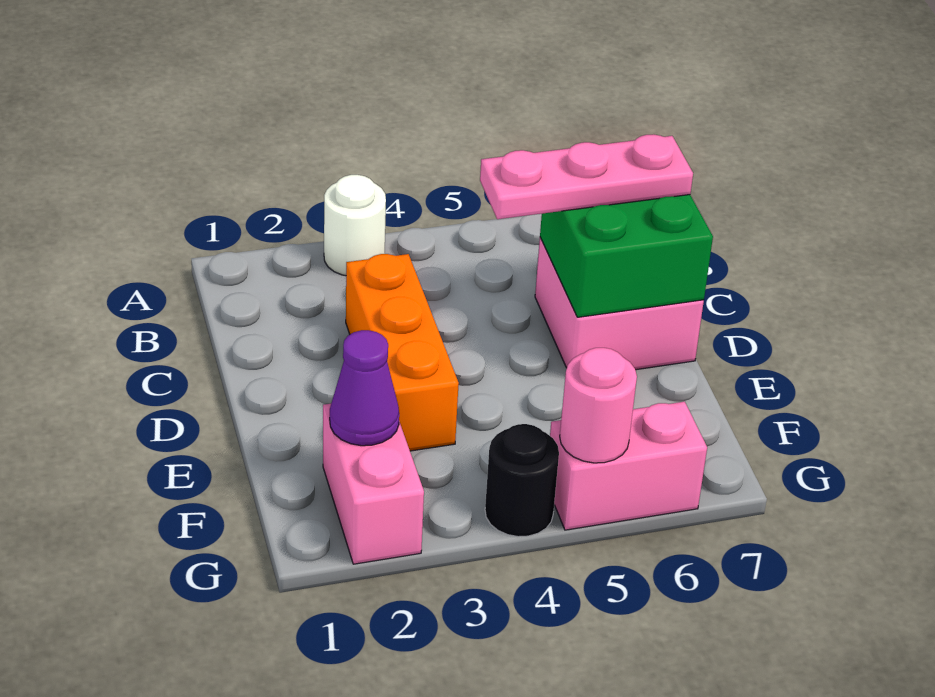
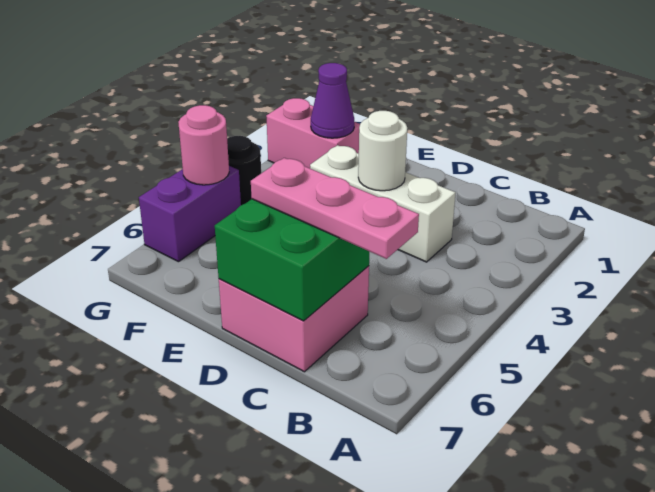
white round brick A3 level 1 -> white round brick D3 level 2
orange brick C3:E3 level 1 -> white brick C3:E3 level 1
pink plate C5:C7 level 3 -> pink plate B6:D6 level 3
pink brick G5:G6 level 1 -> purple brick G5:G6 level 1

